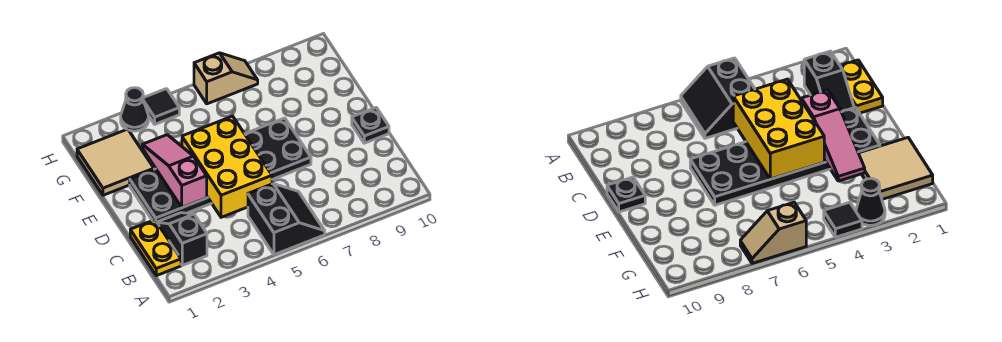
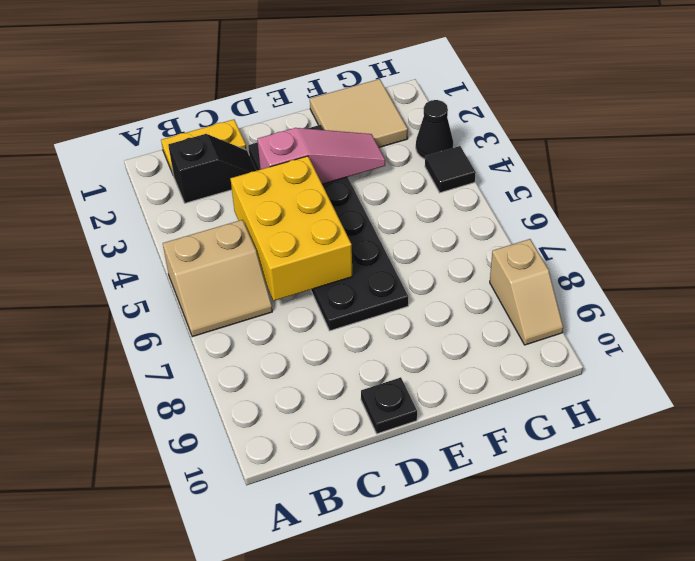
black slope A5:B6 level 1 top 5 -> tan slope A5:B6 level 1 top 5
yellow brick C4:E5 level 2 -> yellow brick C4:D6 level 2
tan slope H6:H7 level 1 top 6 -> tan slope H8:H9 level 1 top 8

